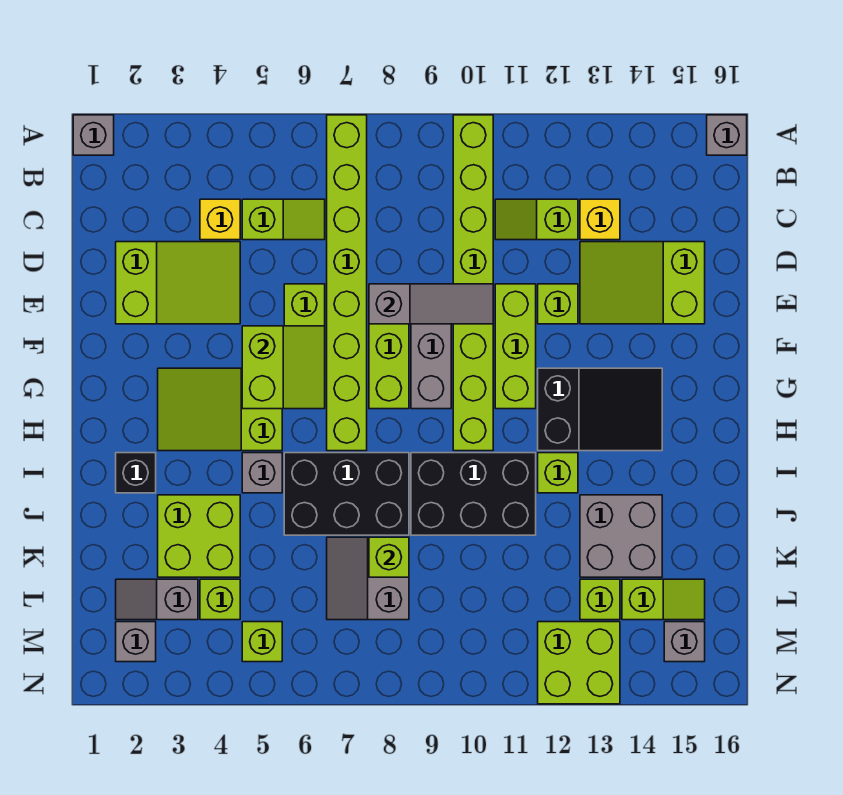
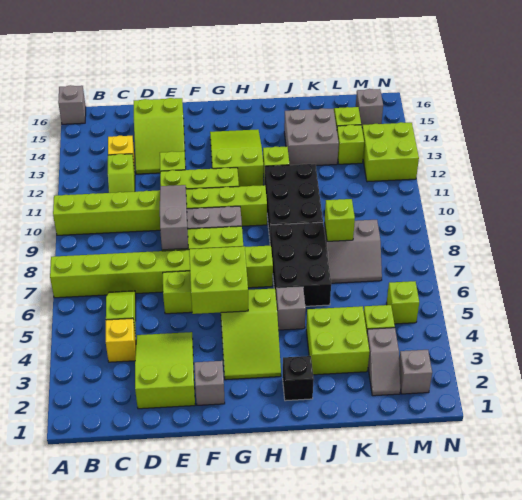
grey brick A1 level 1 -> grey brick F2 level 1
lime slope F5:G6 level 2 top 5 -> lime brick F5:G6 level 2
black slope G12:H14 level 1 top 12 -> lime slope G12:H14 level 1 top 12

